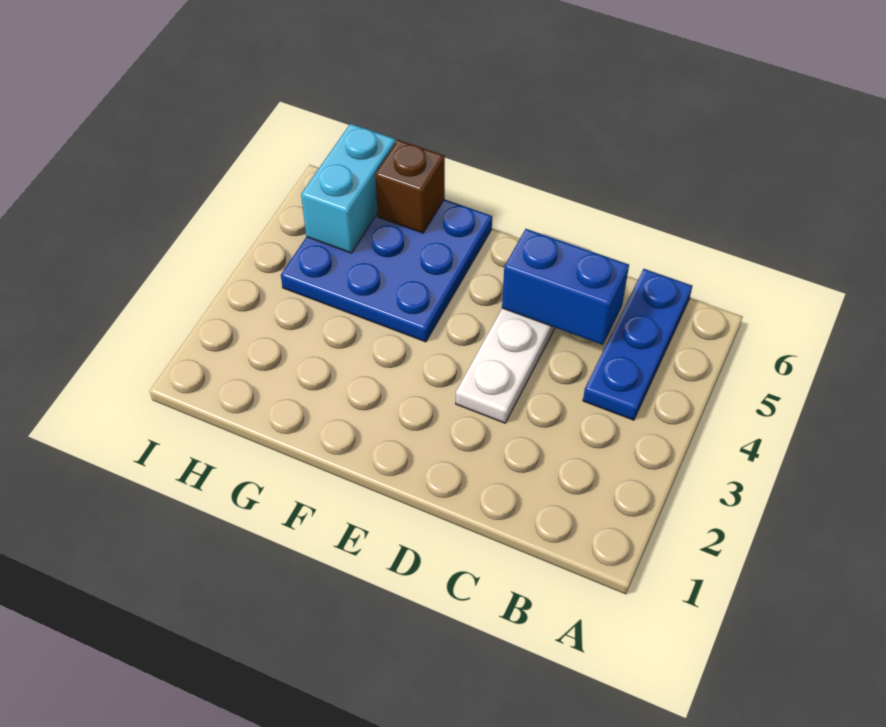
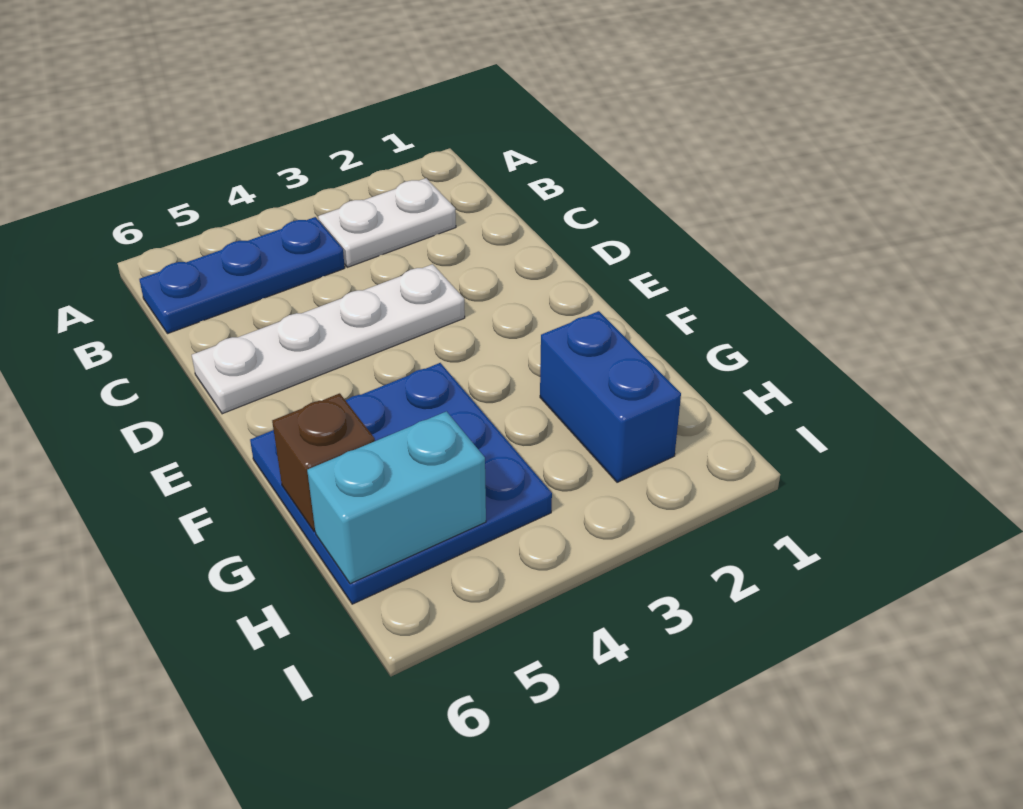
none -> white plate B2:B3 level 1
blue brick C5:D5 level 2 -> blue brick G2:H2 level 1

